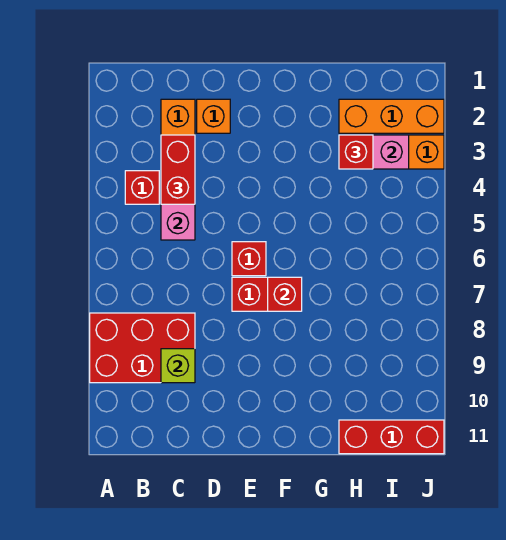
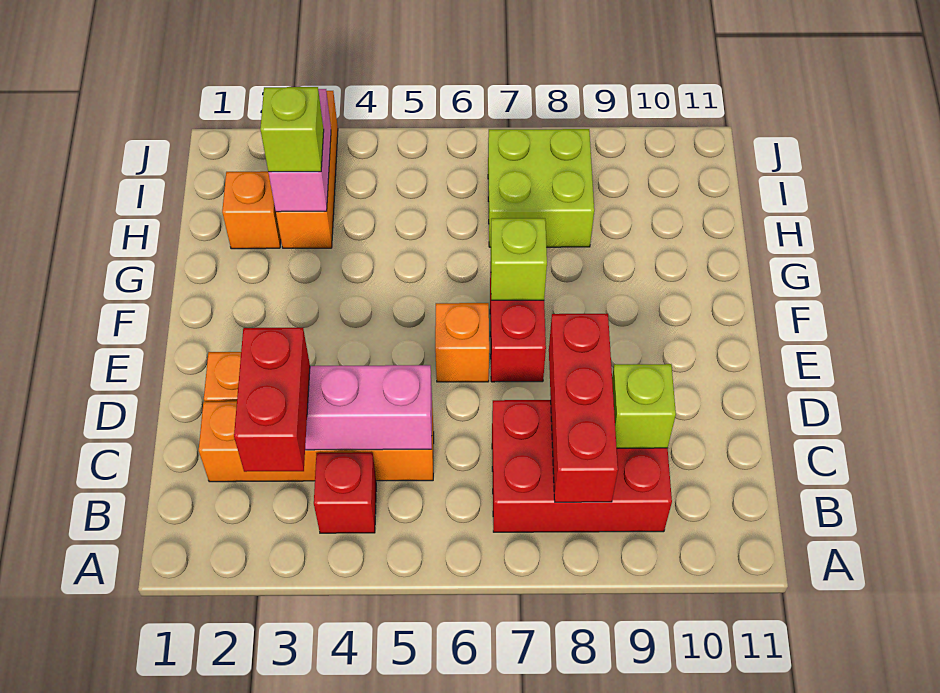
red brick A8:C9 level 1 -> red brick B7:C9 level 1
red brick C3:C4 level 3 -> red brick B3:C3 level 3
red brick E6 level 1 -> orange brick E6 level 1
red brick F7 level 2 -> lime brick F7 level 2
orange brick H2:J2 level 1 -> orange brick H2 level 1
red brick H3 level 3 -> lime brick H3 level 3
none -> lime brick H7:I8 level 1
red brick H11:J11 level 1 -> red brick B8:D8 level 2

